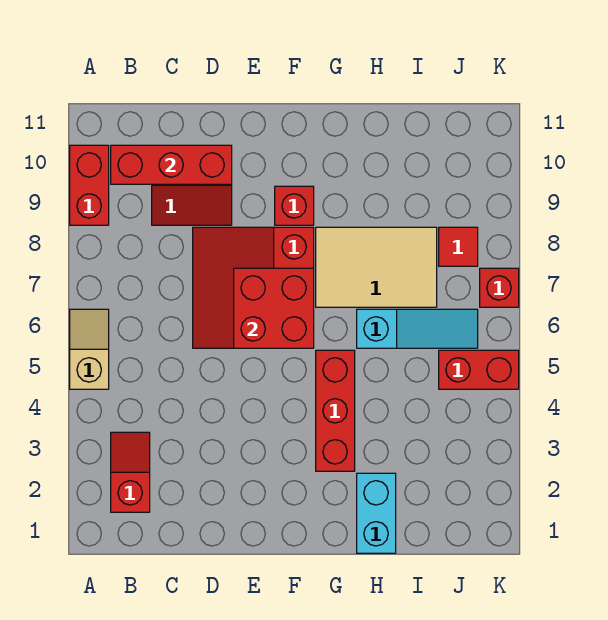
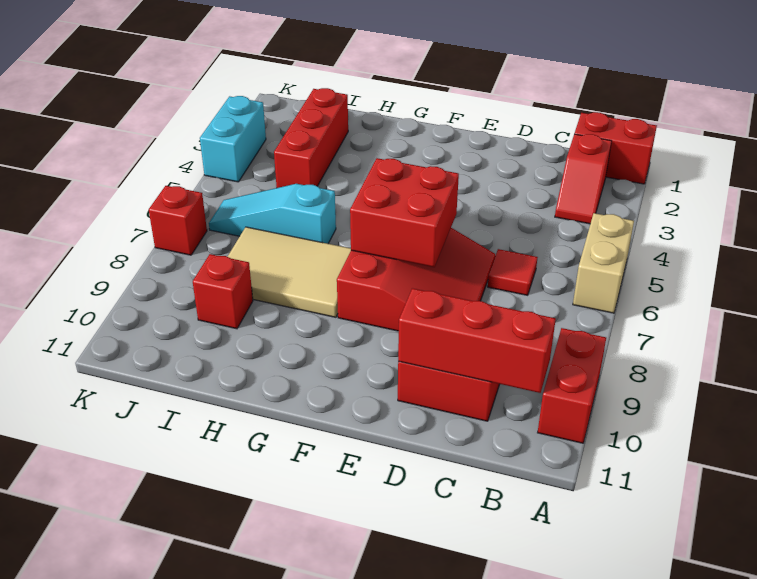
tan slope A5:A6 level 1 top 5 -> tan brick A5:A6 level 1
red brick F9 level 1 -> red brick I9 level 1
red brick G3:G5 level 1 -> red brick I2:I4 level 1
cyan brick H1:H2 level 1 -> cyan brick K3:K4 level 1
red brick J5:K5 level 1 -> red brick A1:B1 level 1
red tile J8 level 1 -> red tile C6 level 1

